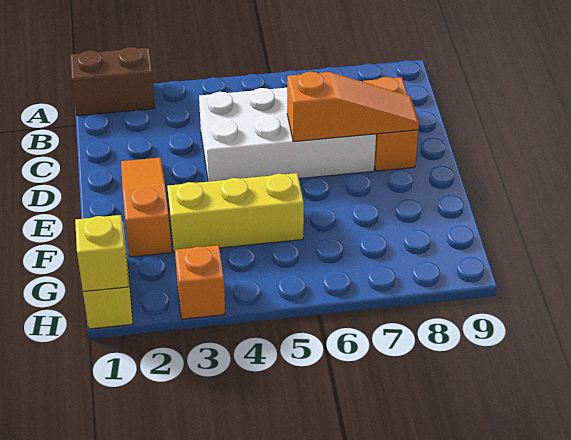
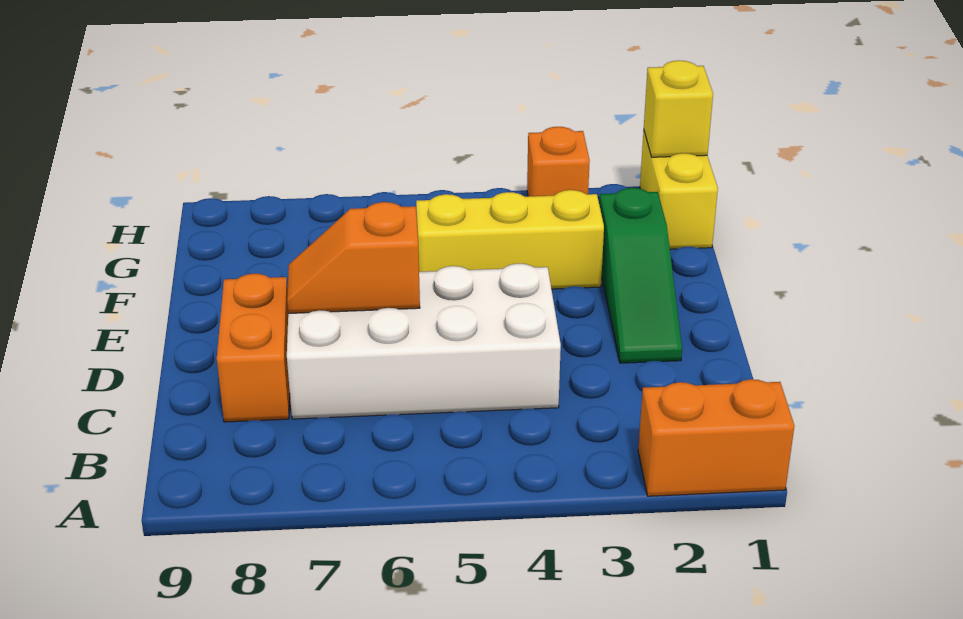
brown brick A1:A2 level 1 -> orange brick A1:A2 level 1
orange slope D2:F2 level 1 top F -> green slope D2:F2 level 1 top F
orange slope D6:D8 level 2 top 6 -> orange slope D6:D7 level 2 top 6

